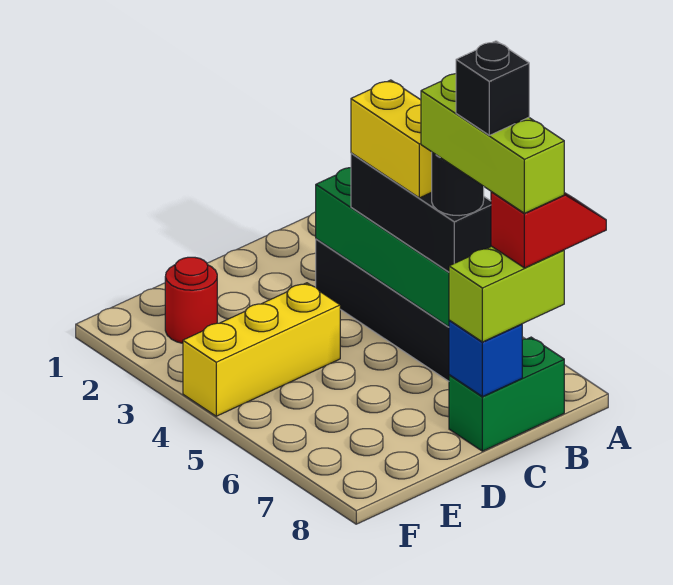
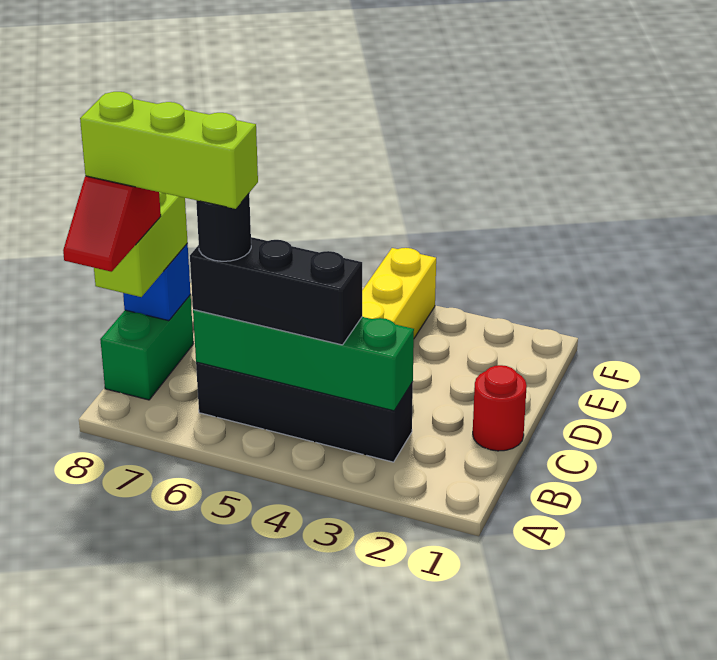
yellow brick B4:B5 level 4 -> none
black brick B7 level 6 -> none
red round brick E2 level 1 -> red round brick C1 level 1

